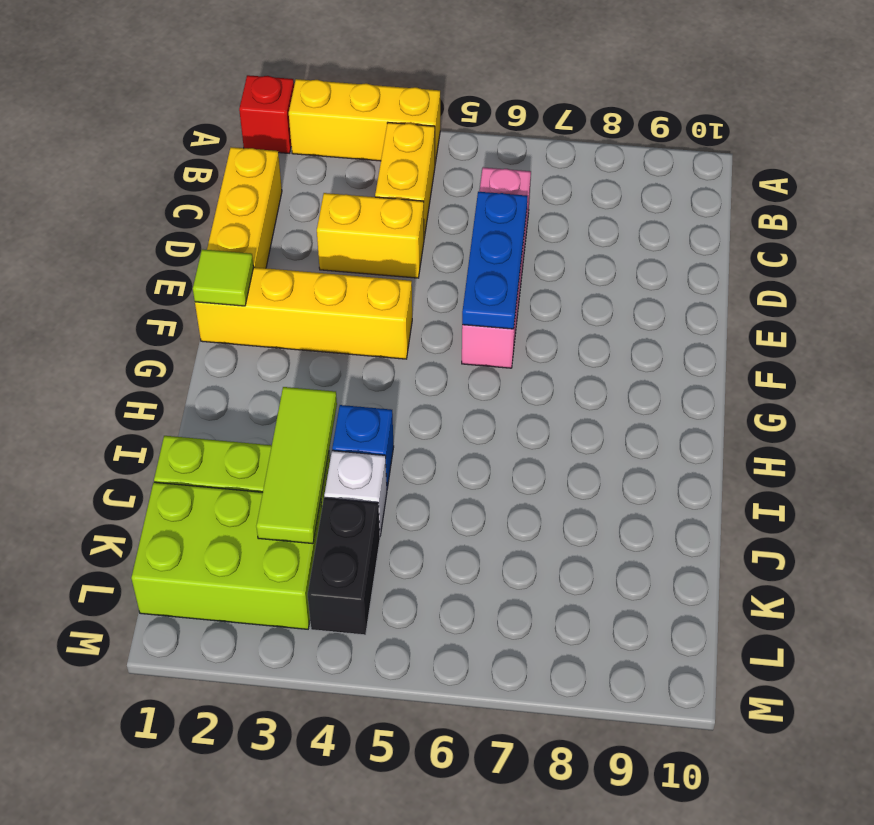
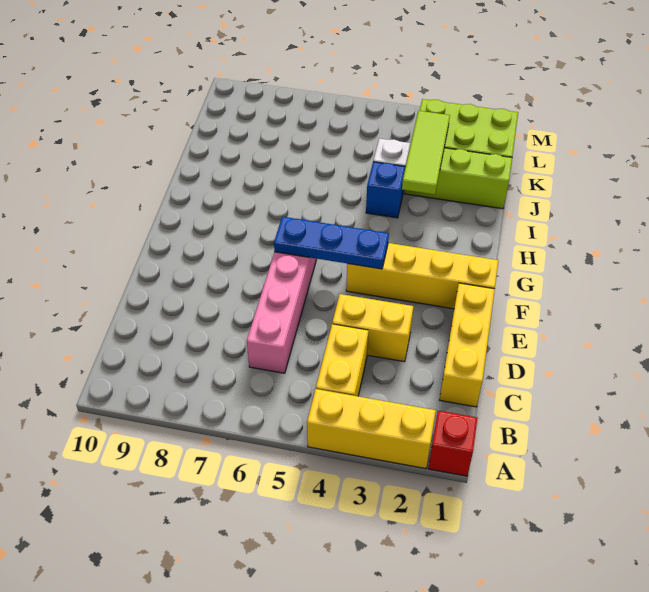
blue plate D6:F6 level 2 -> blue plate F4:F6 level 2
lime tile F1 level 2 -> none
black brick K4:L4 level 1 -> none

